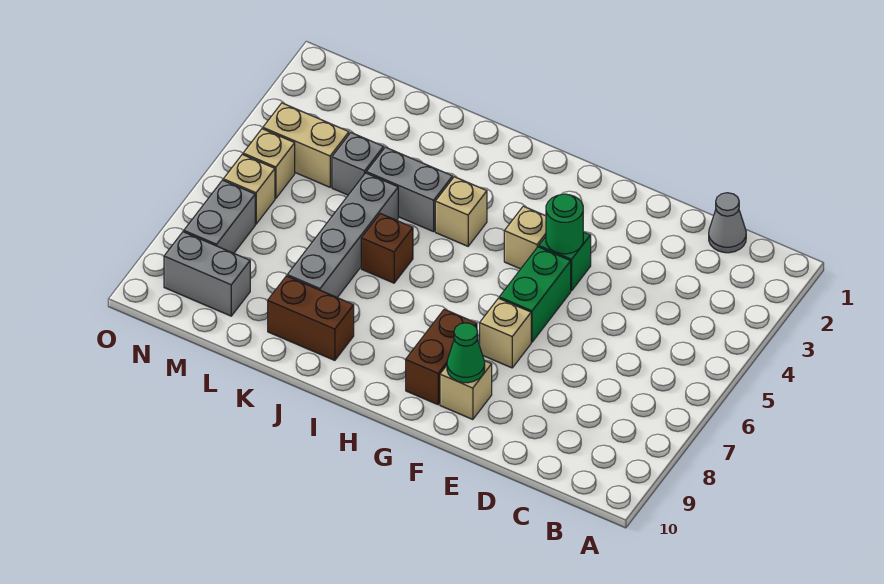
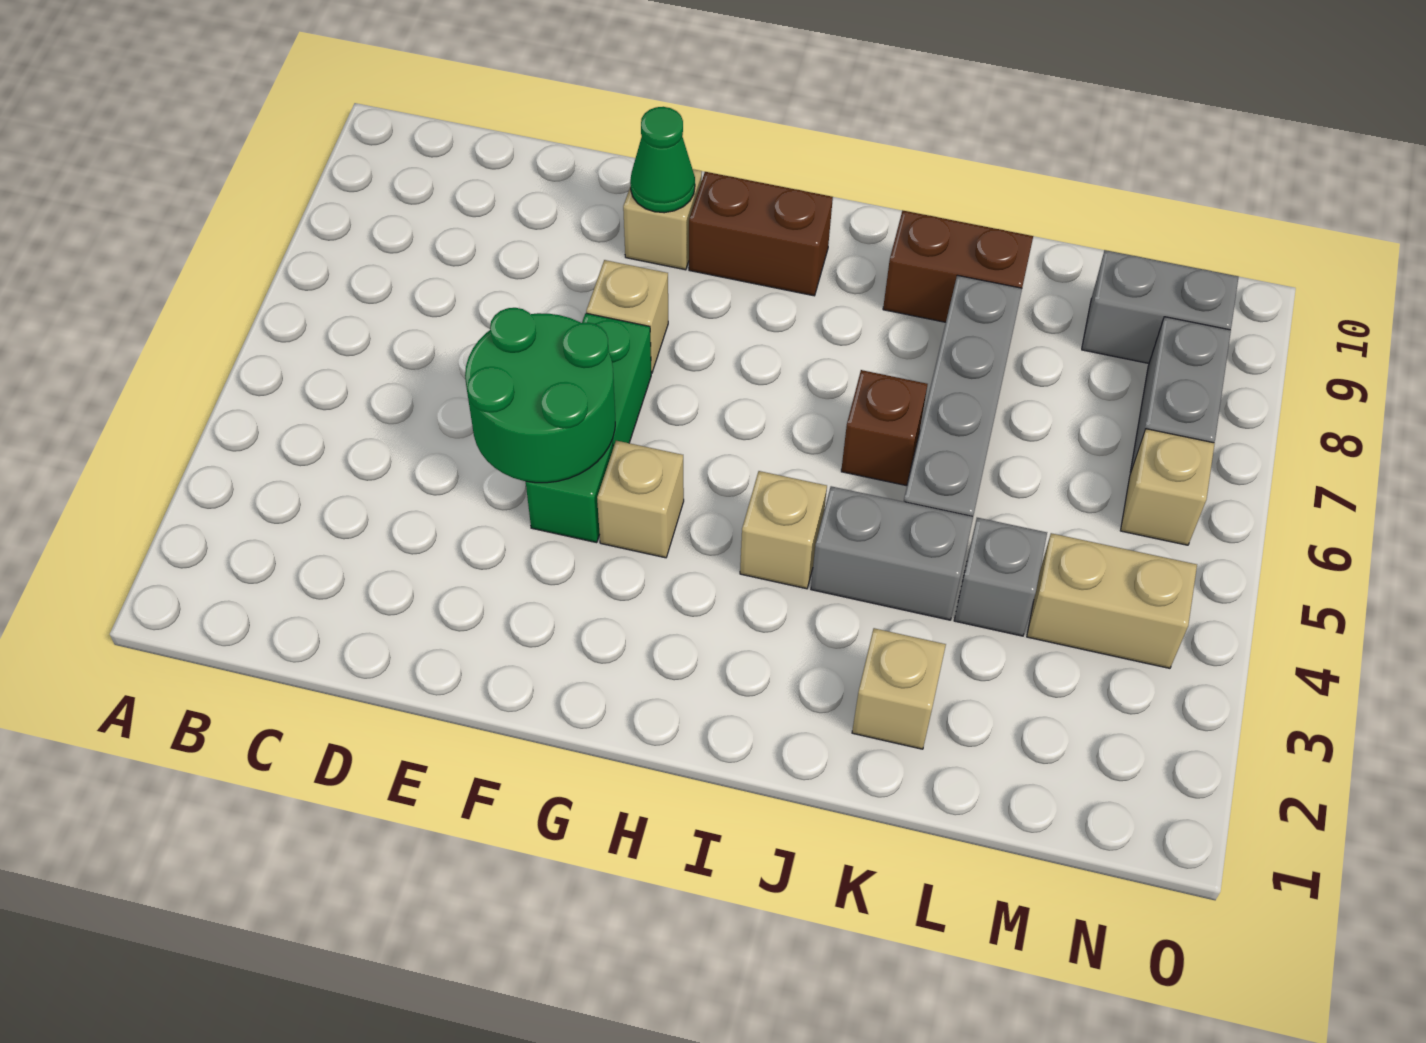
grey cone C1 level 1 -> none
green round brick F4 level 2 -> green round brick E4:F5 level 2
brown brick G8:G9 level 1 -> brown brick G9:H9 level 1
tan brick N5 level 1 -> tan brick K2 level 1

